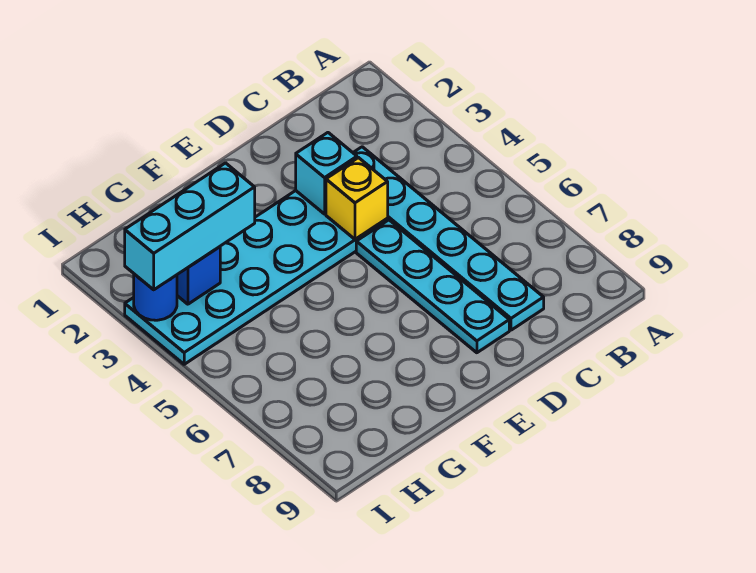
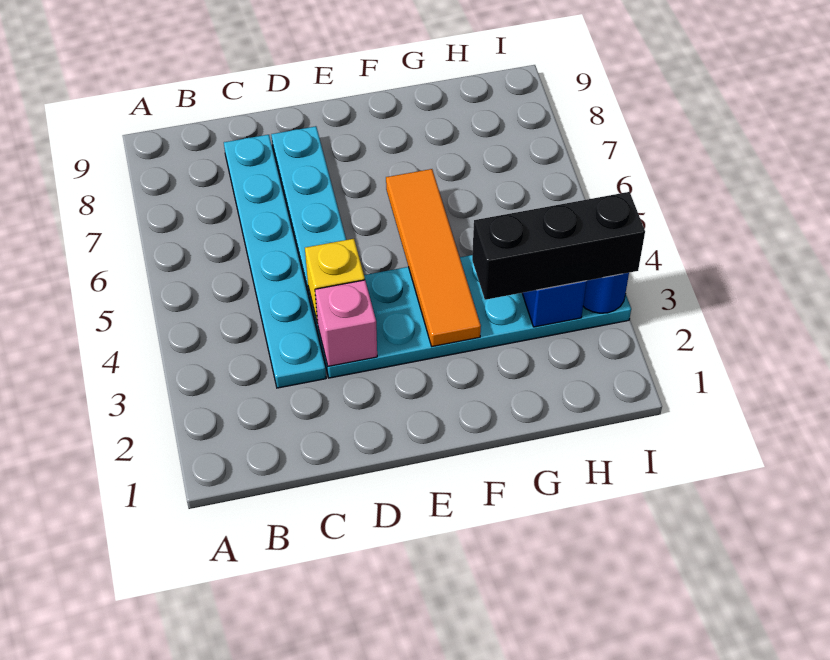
cyan brick D3 level 2 -> pink brick D3 level 2
none -> orange tile F3:F6 level 2
cyan brick G3:I3 level 3 -> black brick G3:I3 level 3

